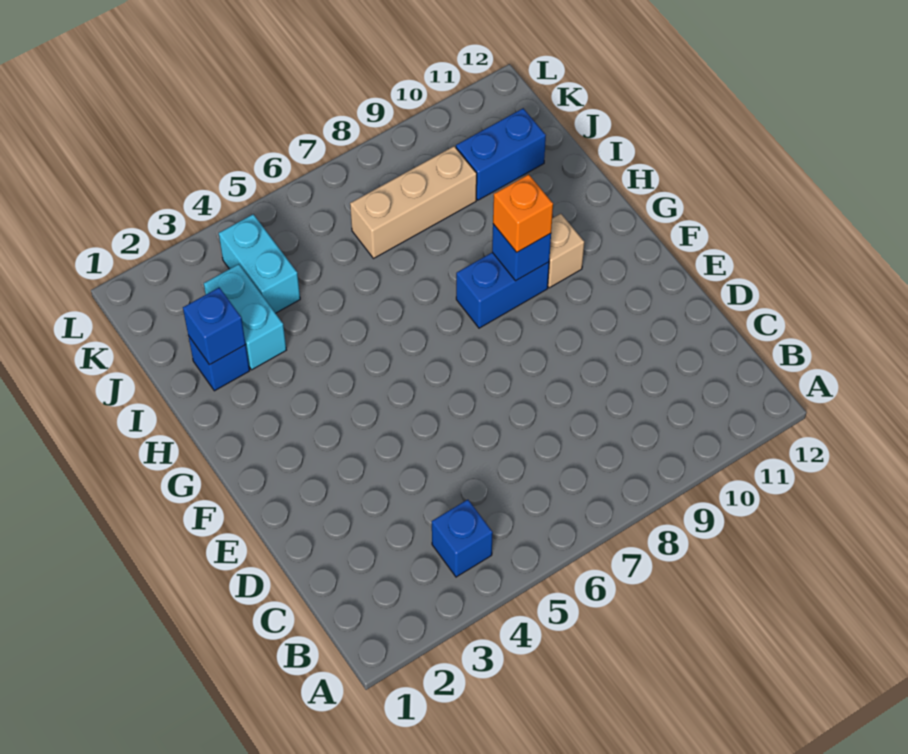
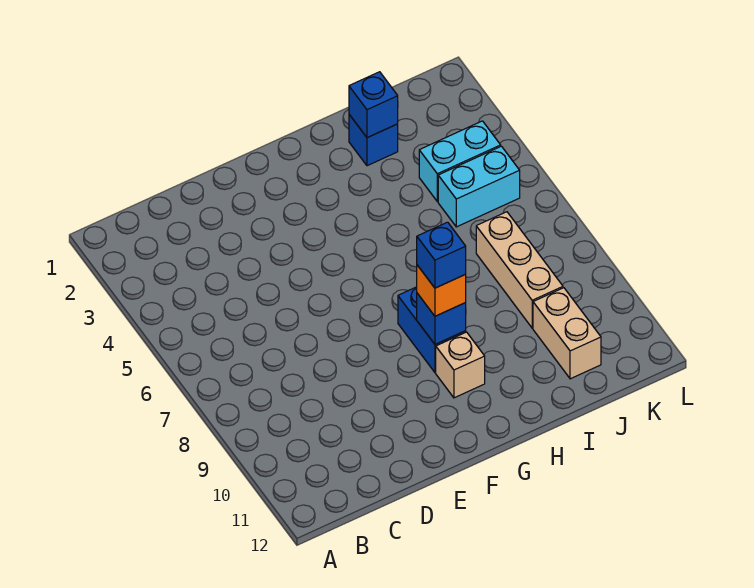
blue brick B4 level 1 -> blue brick G9 level 4
cyan brick I3:J3 level 1 -> cyan brick J5:K5 level 1
blue brick J10:J11 level 1 -> tan brick J10:J11 level 1

